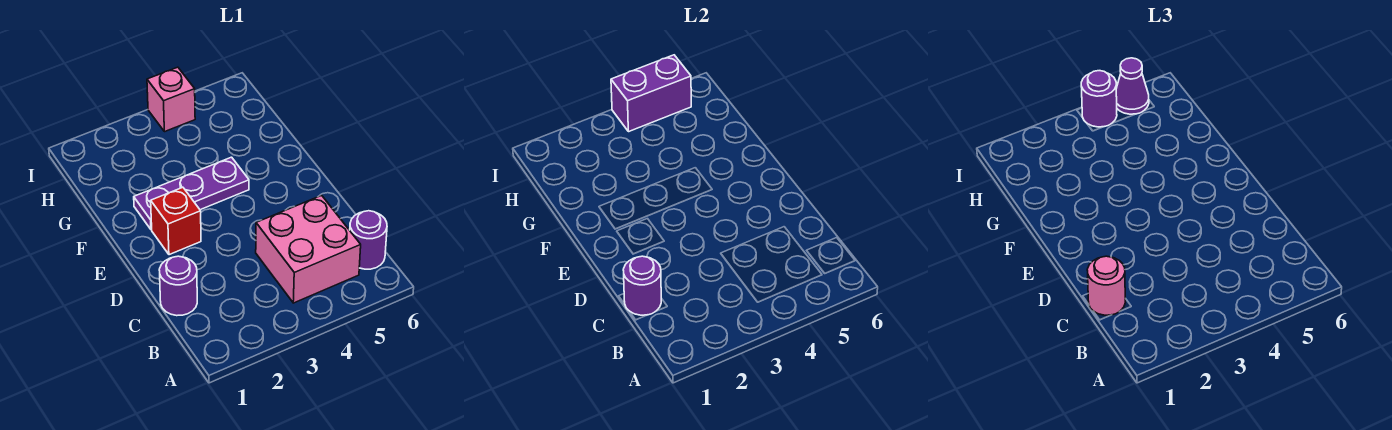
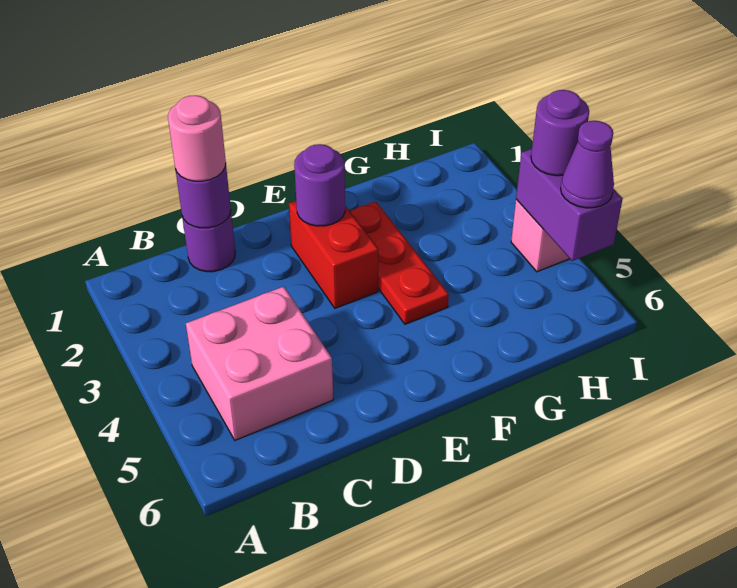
purple round brick B6 level 1 -> purple round brick E2 level 2
red brick E2 level 1 -> red brick E2:E3 level 1
purple plate F2:F4 level 1 -> red plate F2:F4 level 1

